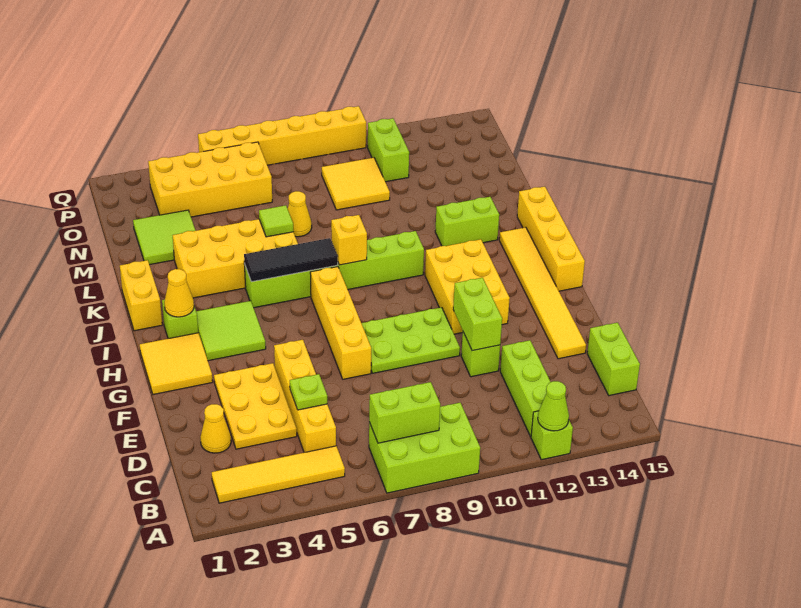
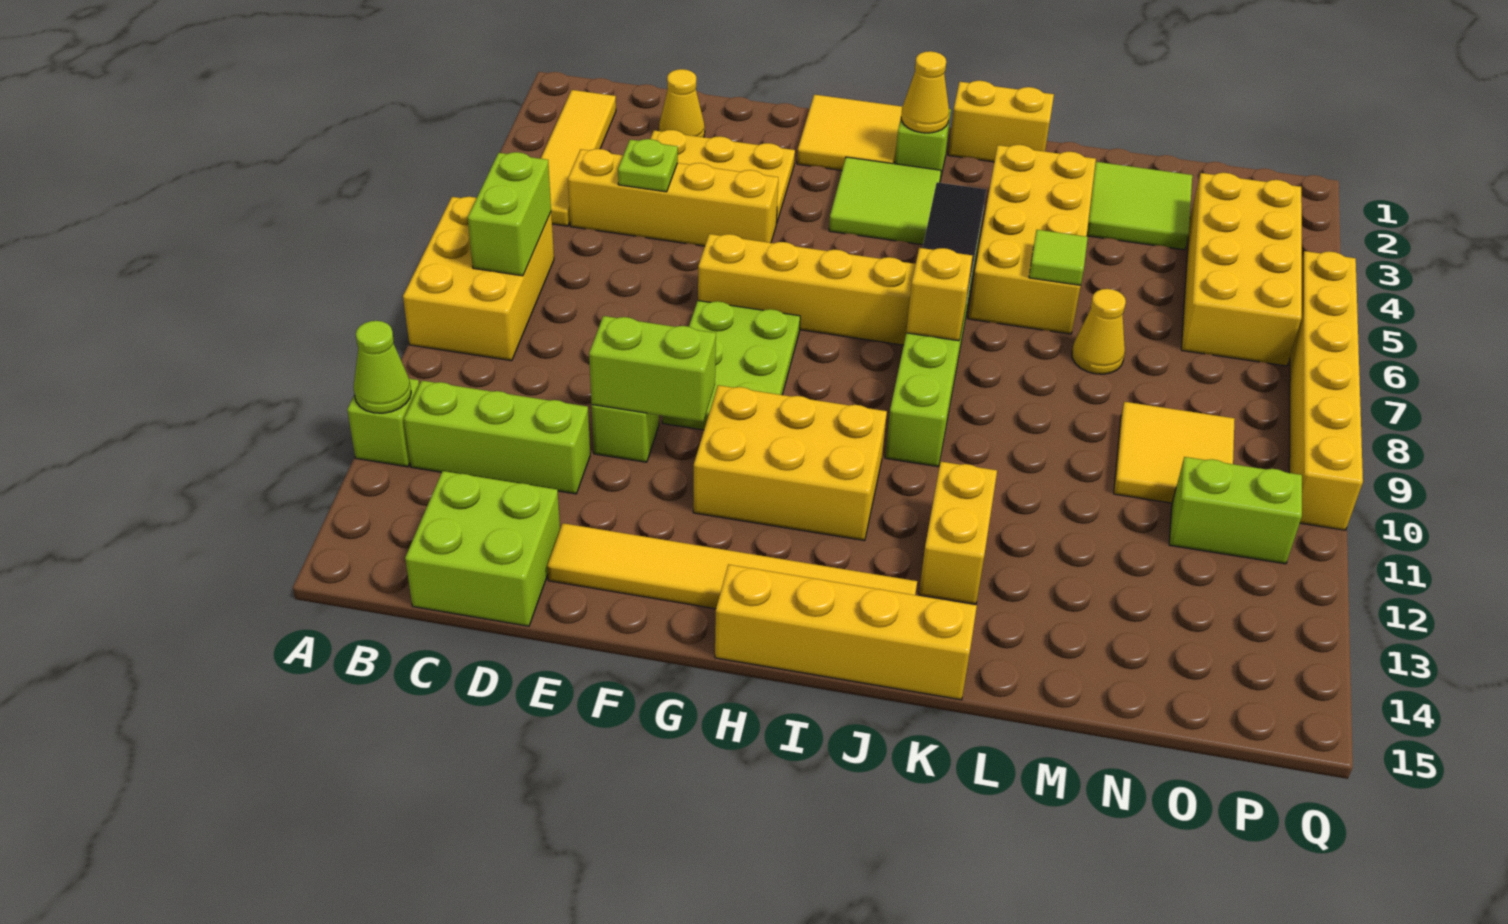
lime brick A7:B9 level 1 -> yellow brick A7:B9 level 1
lime brick C15:D15 level 1 -> lime brick C14:D15 level 1
lime brick K12:K13 level 1 -> yellow brick K12:K13 level 1

